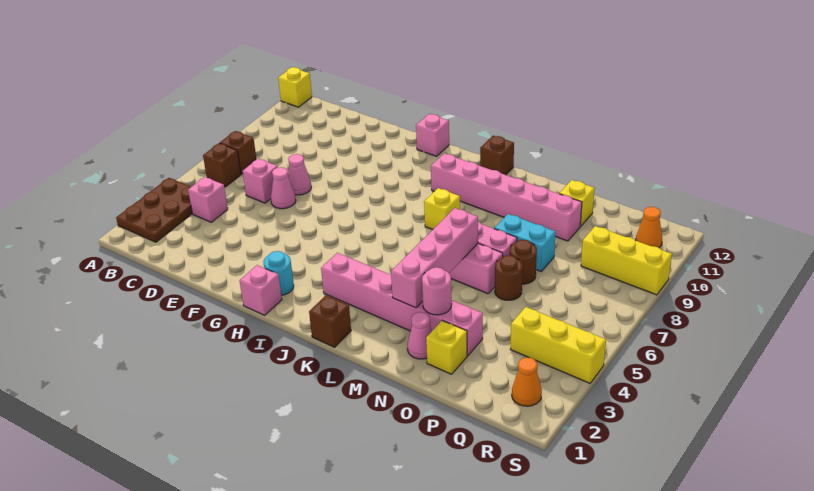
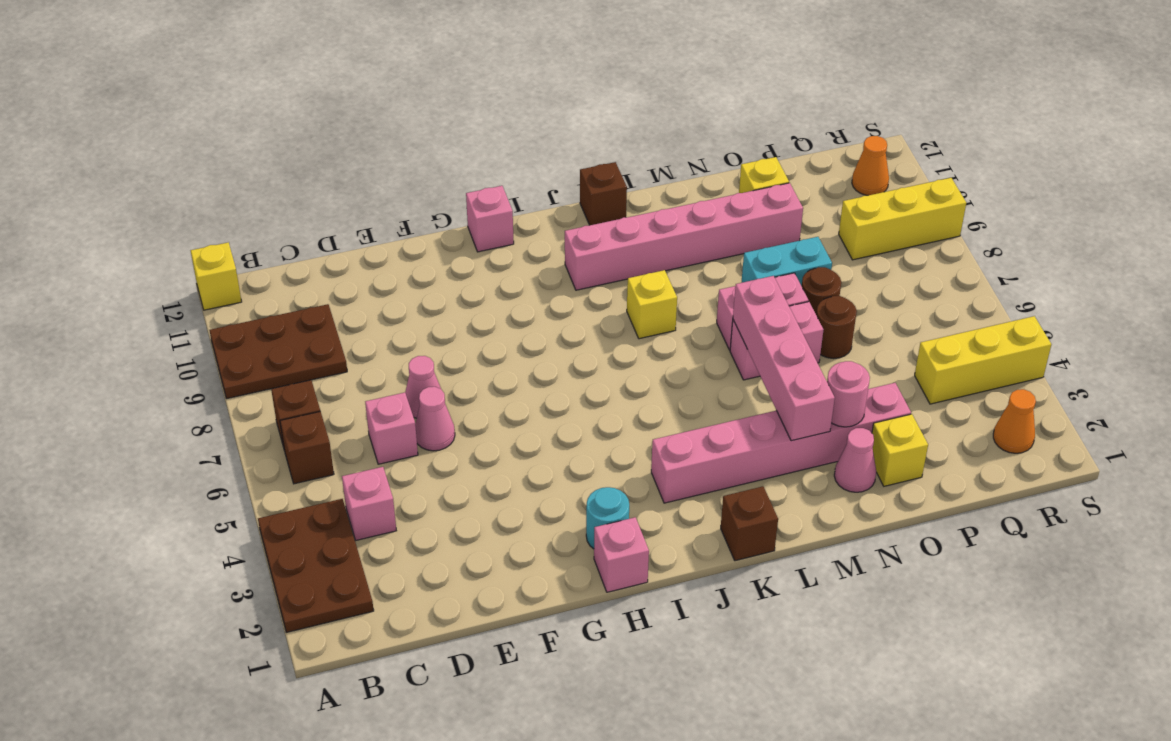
none -> brown plate A9:C10 level 1

